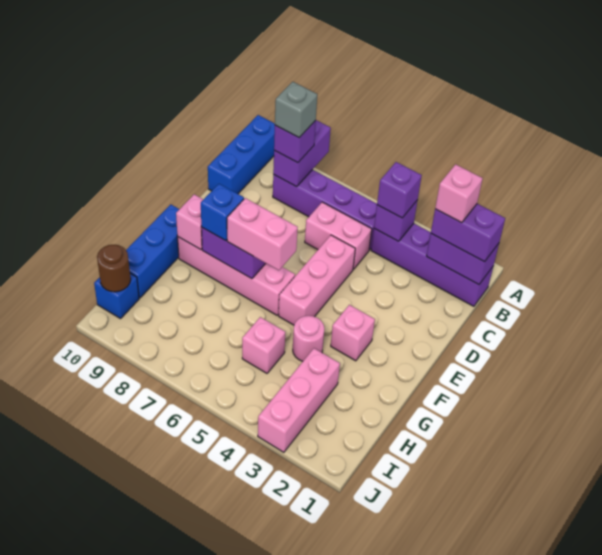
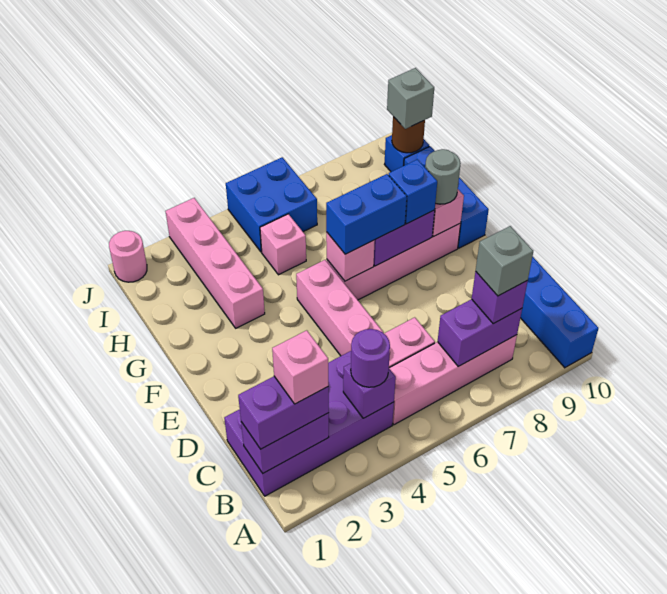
purple brick A8:B8 level 2 -> purple brick B7:B8 level 2
purple brick B1:B4 level 1 -> purple brick B1:C4 level 1
purple brick B4 level 3 -> purple round brick B4 level 3
purple brick B5:B8 level 1 -> pink brick B5:B8 level 1
pink brick F3 level 1 -> pink brick F6 level 2
pink brick F6:F7 level 3 -> blue brick F6:F7 level 3
none -> grey round brick F9 level 3
pink round brick G4 level 1 -> pink round brick J1 level 1
pink brick H3:J3 level 1 -> pink brick G3:J3 level 1
none -> blue brick I5:J6 level 1
none -> grey brick I10 level 3

